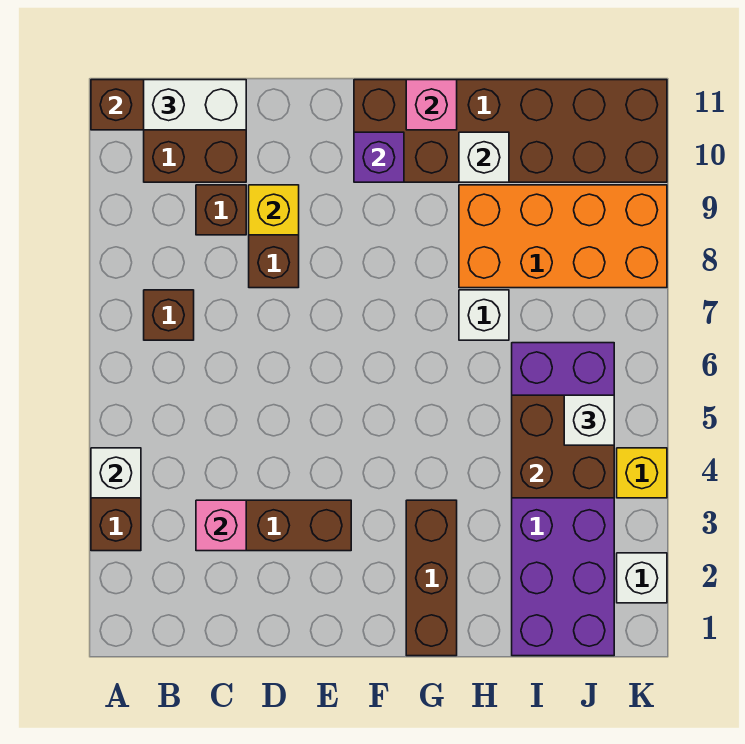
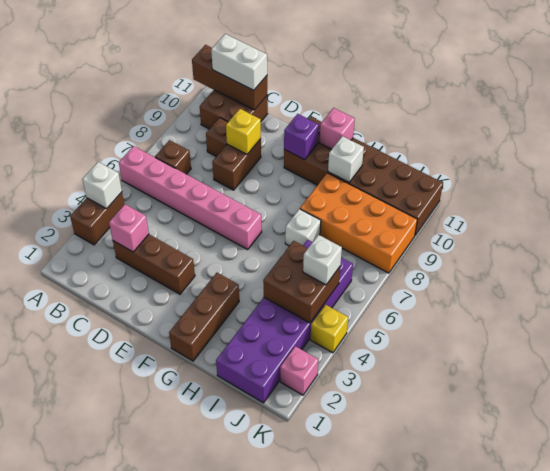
none -> pink brick A6:F6 level 1
white brick K2 level 1 -> pink brick K2 level 1

